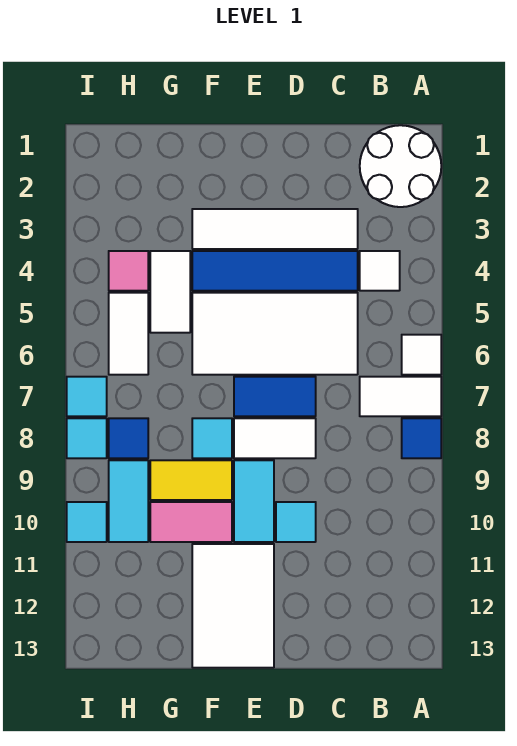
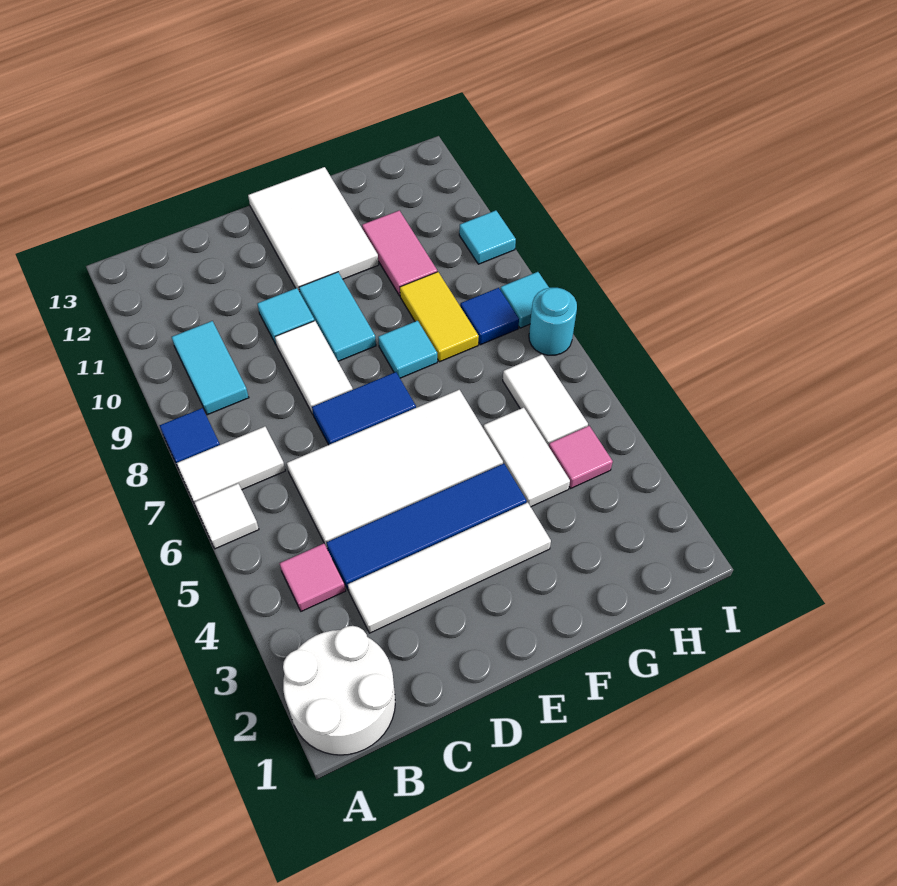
white tile B4 level 1 -> pink tile B4 level 1
white tile D8:E8 level 1 -> white tile D8:D9 level 1
yellow tile F9:G9 level 1 -> yellow tile G8:G9 level 1
pink tile F10:G10 level 1 -> pink tile G10:G11 level 1
cyan tile H9:H10 level 1 -> cyan tile B9:B10 level 1
cyan tile I7 level 1 -> cyan round brick I7 level 1

